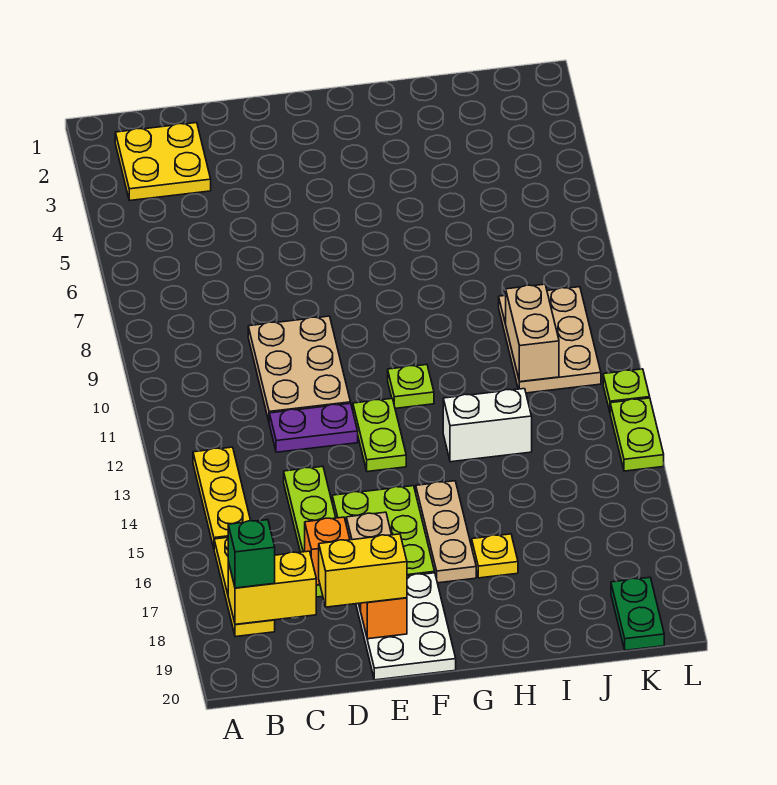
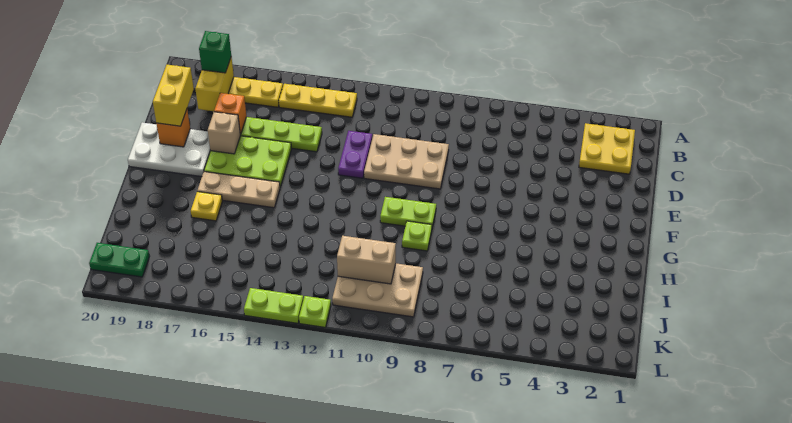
lime plate F12:F13 level 1 -> lime plate G9:G10 level 1
lime plate G11 level 1 -> lime plate H9 level 1
white brick H13:I13 level 1 -> none

